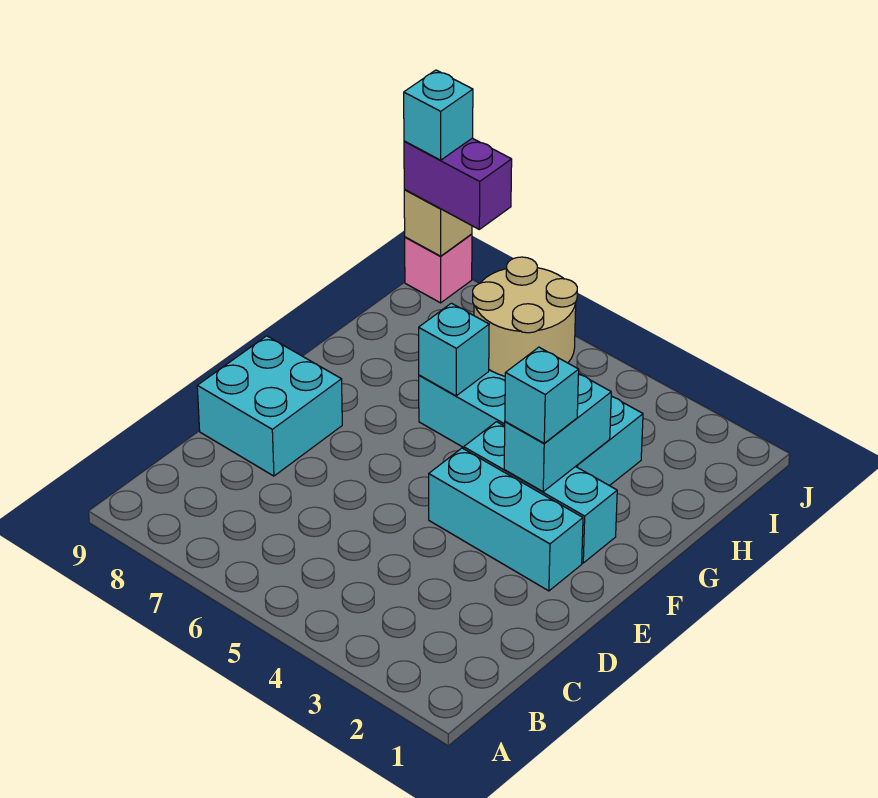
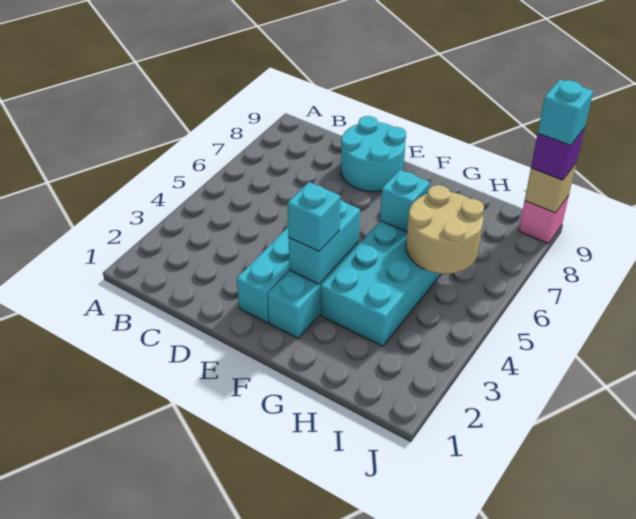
cyan brick D8:E9 level 1 -> cyan round brick D8:E9 level 1
cyan brick F3:G3 level 2 -> cyan brick F3:F4 level 2
purple brick J8:J9 level 3 -> purple brick J9 level 3

